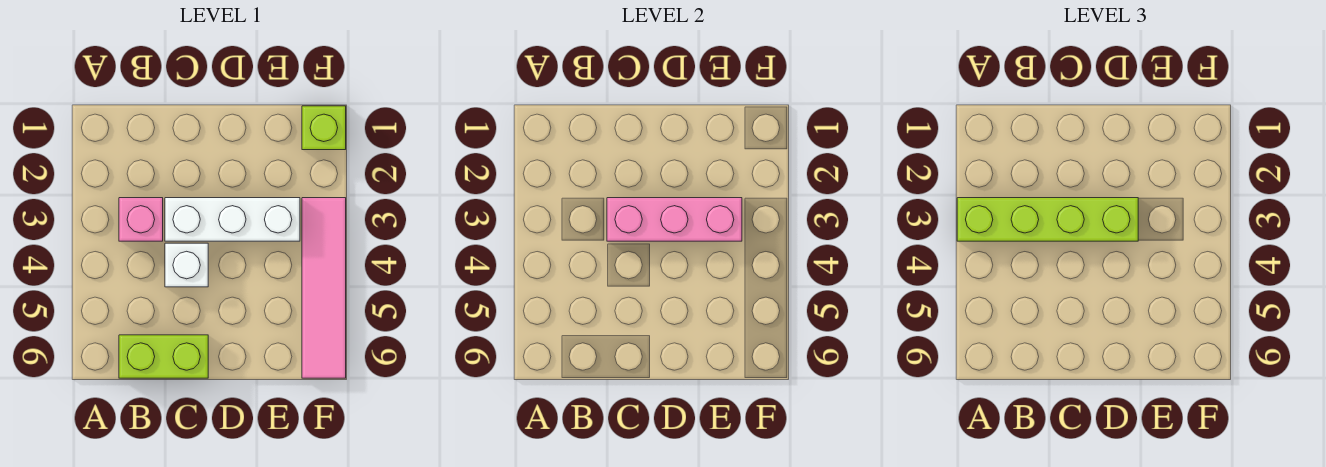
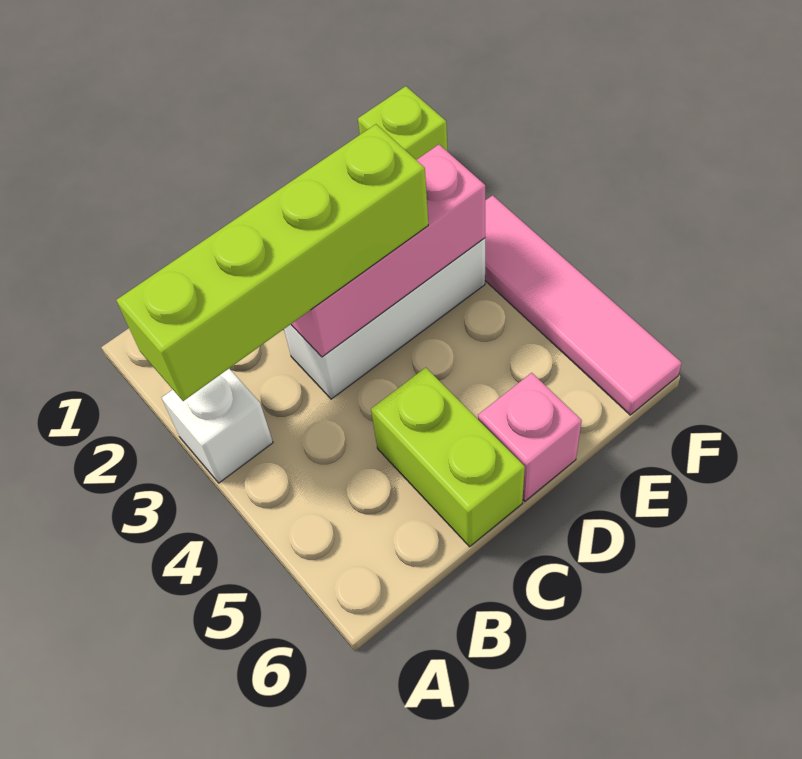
pink brick B3 level 1 -> pink brick D6 level 1
lime brick B6:C6 level 1 -> lime brick C5:C6 level 1
white brick C4 level 1 -> white brick A3 level 1

